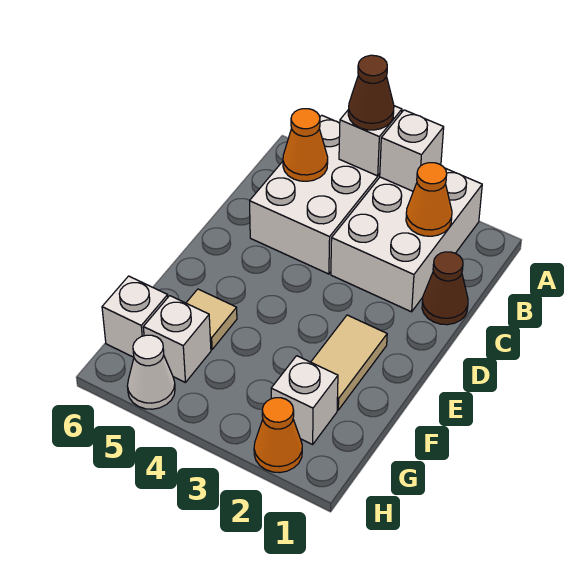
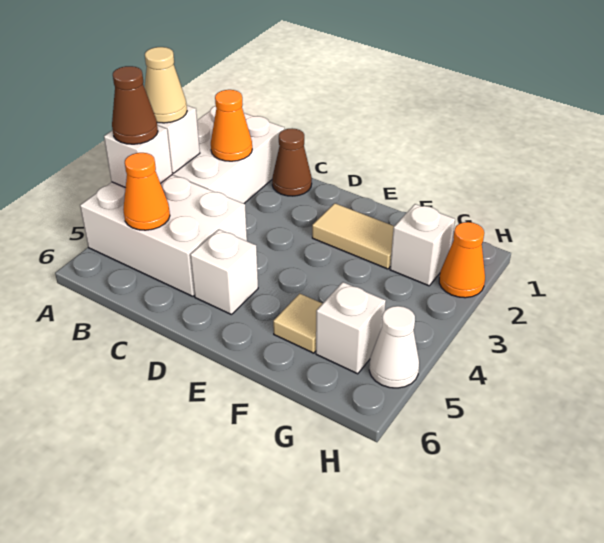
white brick A2:C3 level 1 -> white brick A1:B3 level 1
none -> tan cone A3 level 3
white brick G6 level 1 -> white brick D5 level 1

